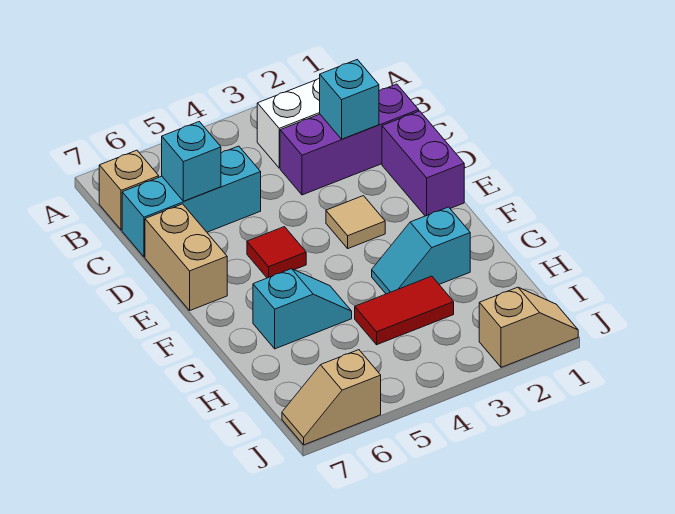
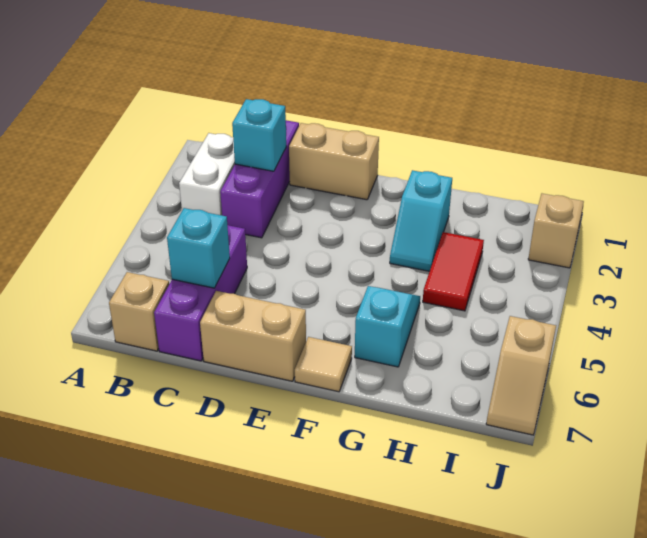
cyan brick C5:C7 level 1 -> purple brick C5:C7 level 1
purple brick D1:E1 level 1 -> tan brick D1:E1 level 1
tan tile E3 level 1 -> tan tile F7 level 1
red tile E5 level 1 -> none

